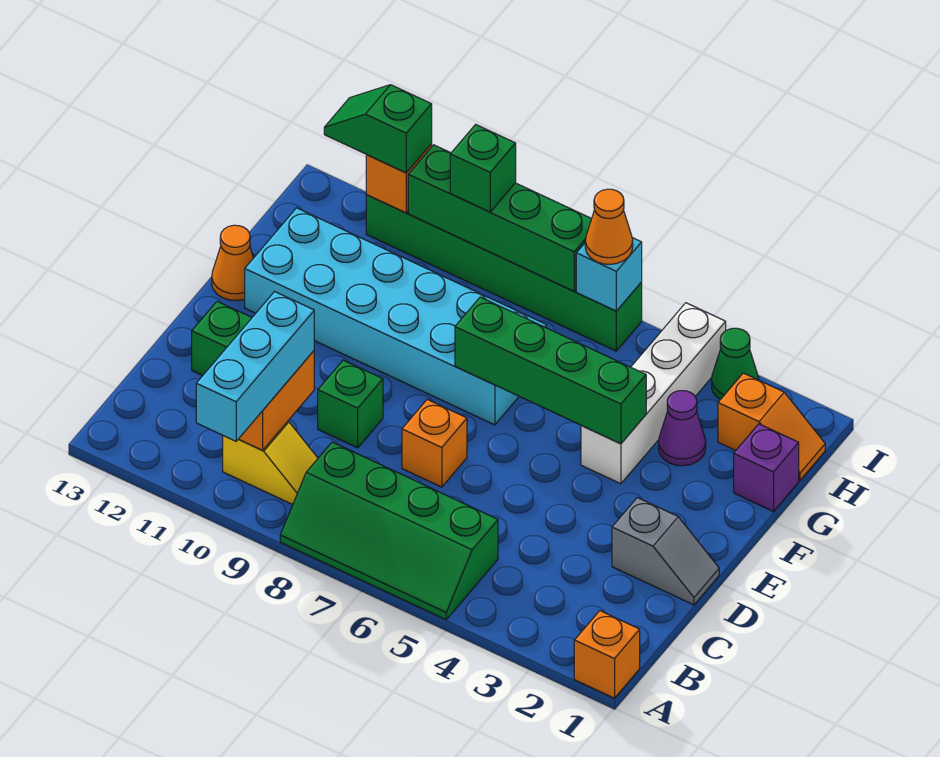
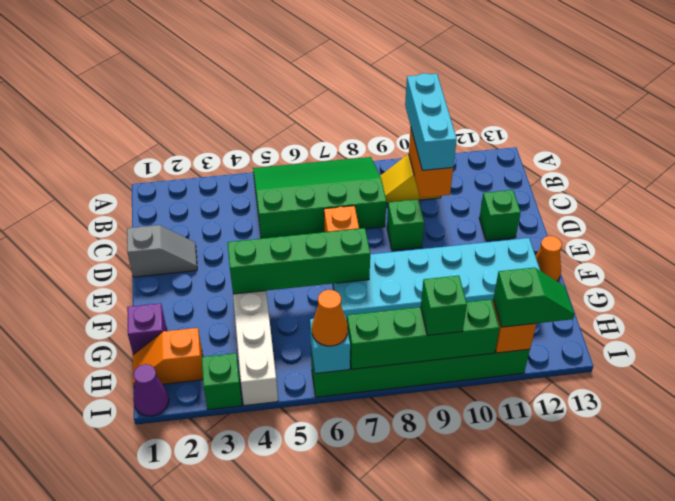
orange brick A1 level 1 -> none
green slope A5:B8 level 1 top B -> green slope A5:C8 level 1 top C
grey slope D1:D2 level 1 top 2 -> grey slope D1:D2 level 1 top 1
purple cone G3 level 1 -> purple cone I1 level 1
green cone I3 level 1 -> green brick I3 level 1

